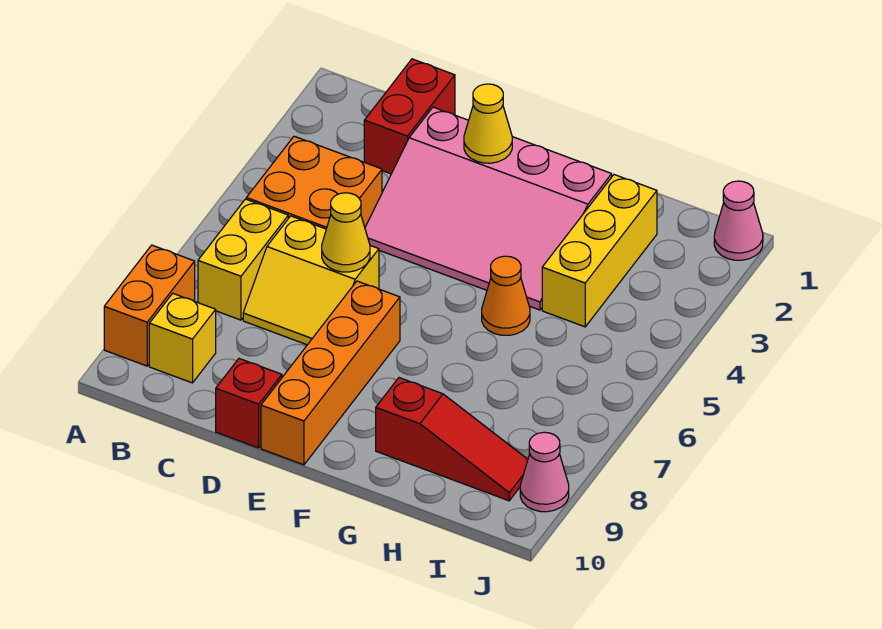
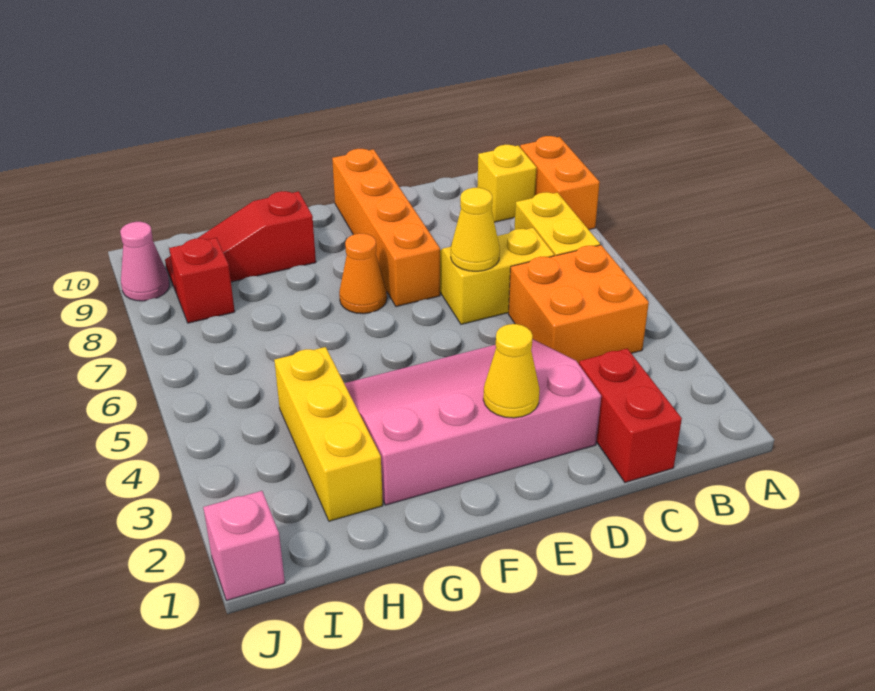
red brick D10 level 1 -> red brick I8 level 1
orange cone G5 level 1 -> orange cone F7 level 1
pink cone J1 level 1 -> pink brick J1 level 1

